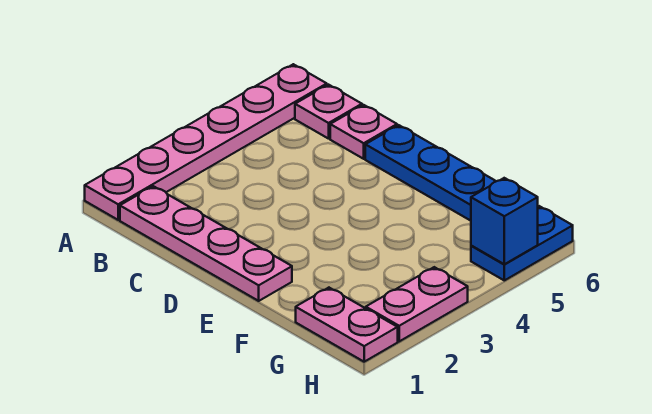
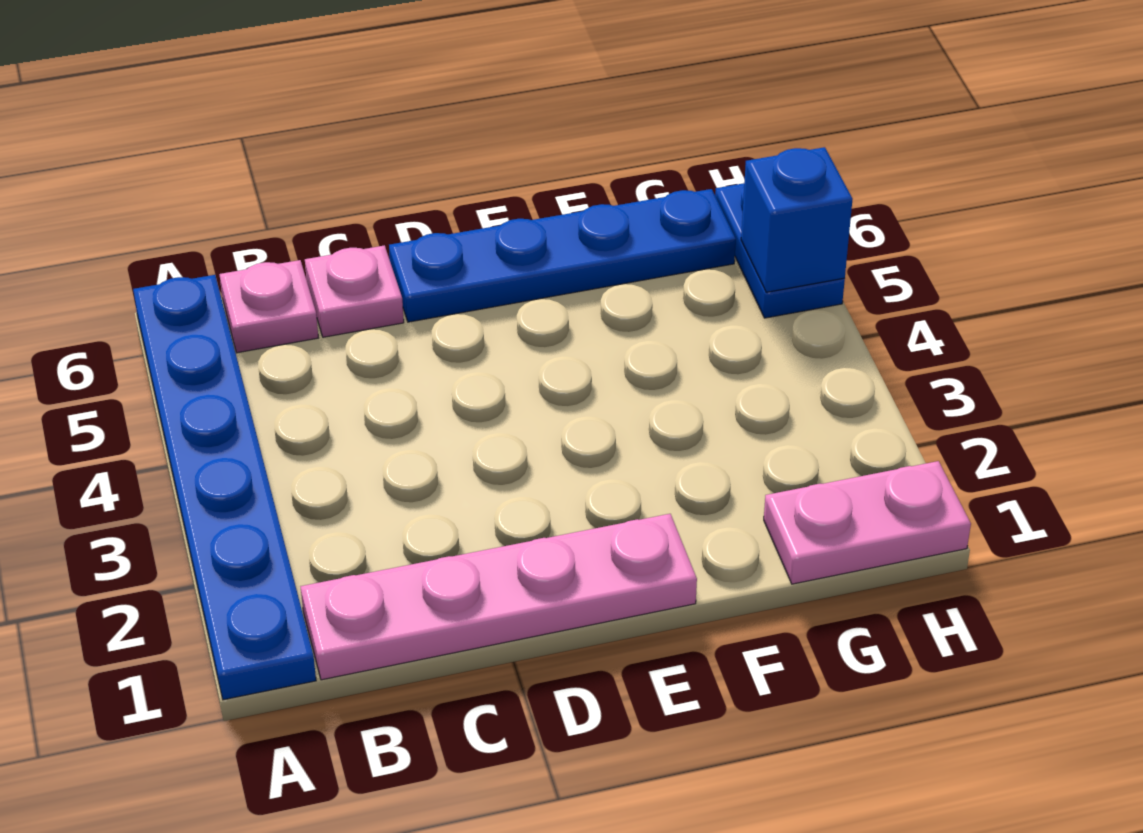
pink plate A1:A6 level 1 -> blue plate A1:A6 level 1
pink plate H2:H3 level 1 -> none

